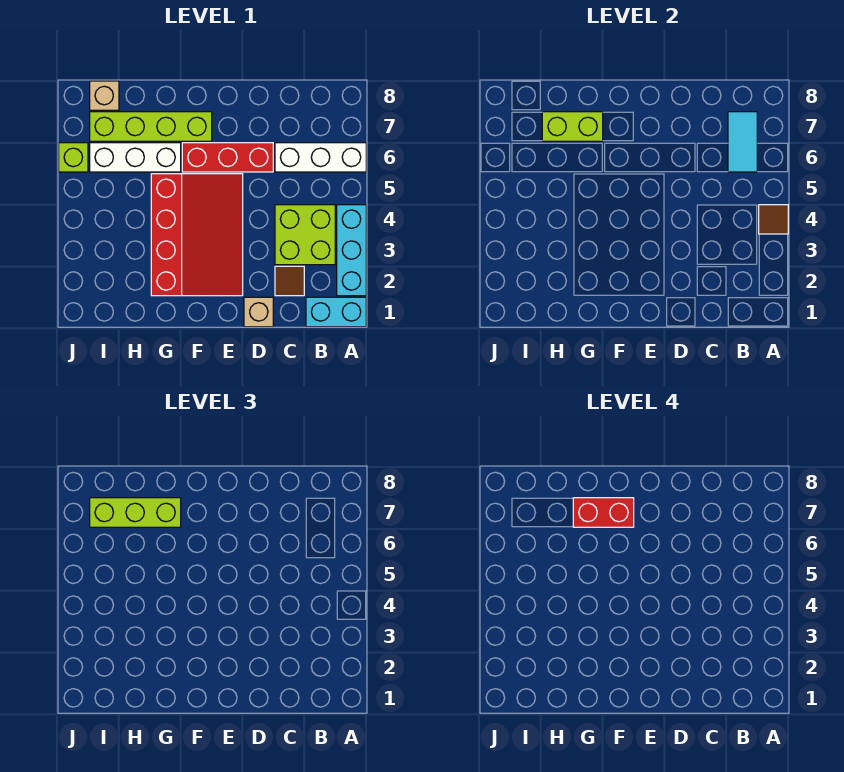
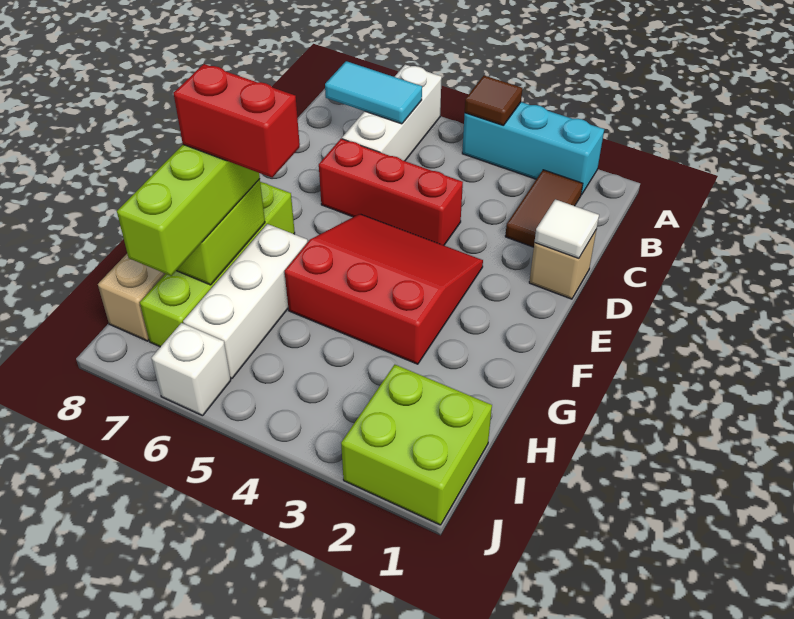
cyan brick A1:B1 level 1 -> none
lime brick B3:C4 level 1 -> lime brick I1:J2 level 1
brown tile C2 level 1 -> brown tile B2:C2 level 1
none -> white tile D1 level 2
red brick D6:F6 level 1 -> red brick D4:D6 level 1
red slope E2:G5 level 1 top G -> red slope E3:G5 level 1 top G
red brick F7:G7 level 4 -> red brick G6:G7 level 4
lime brick J6 level 1 -> white brick J6 level 1

